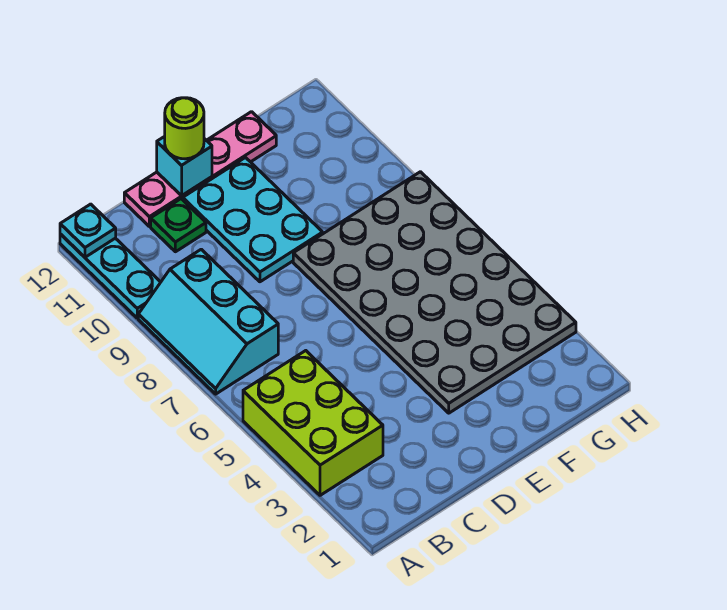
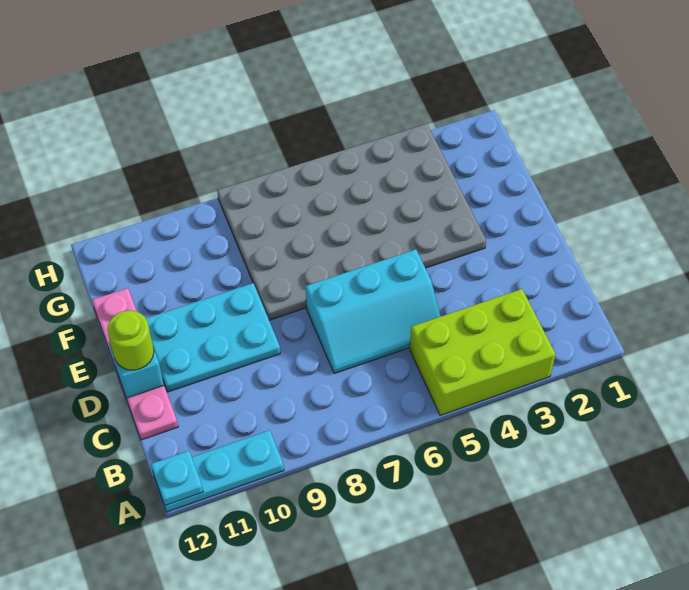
cyan slope A7:B9 level 1 top B -> cyan slope C5:D7 level 1 top D
green plate C11 level 1 -> none

